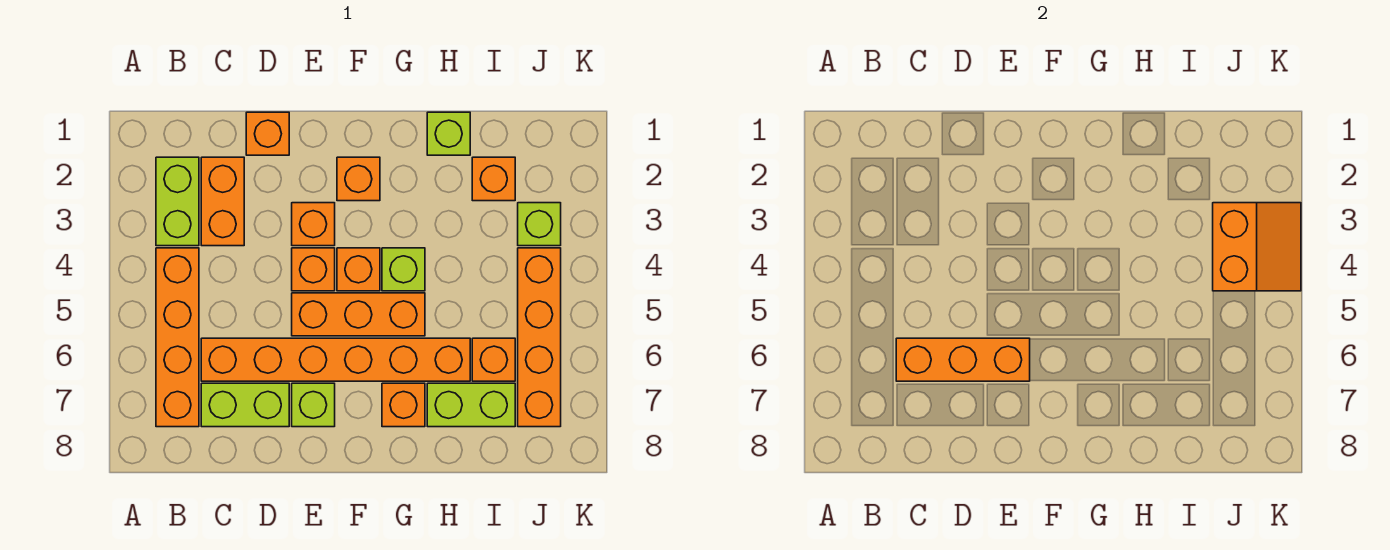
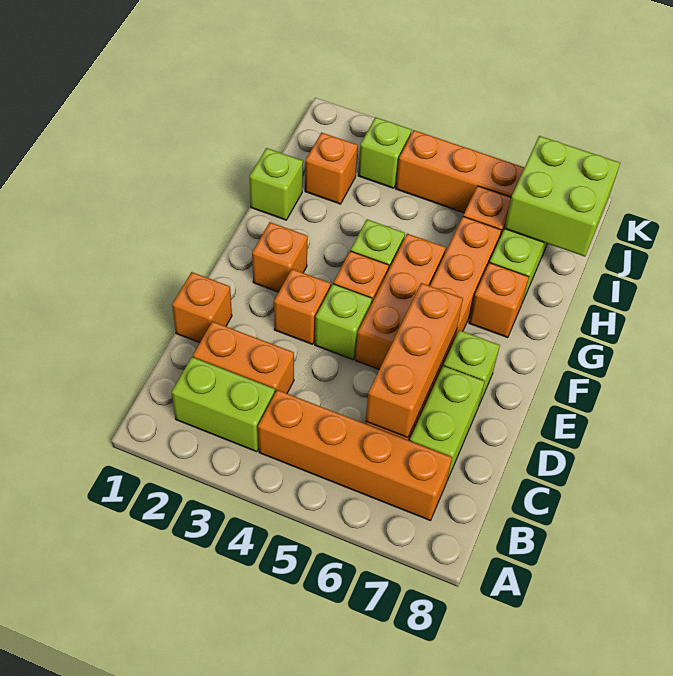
orange brick E4 level 1 -> lime brick E4 level 1
none -> lime brick I7:J8 level 2
orange slope J3:K4 level 2 top J -> none

